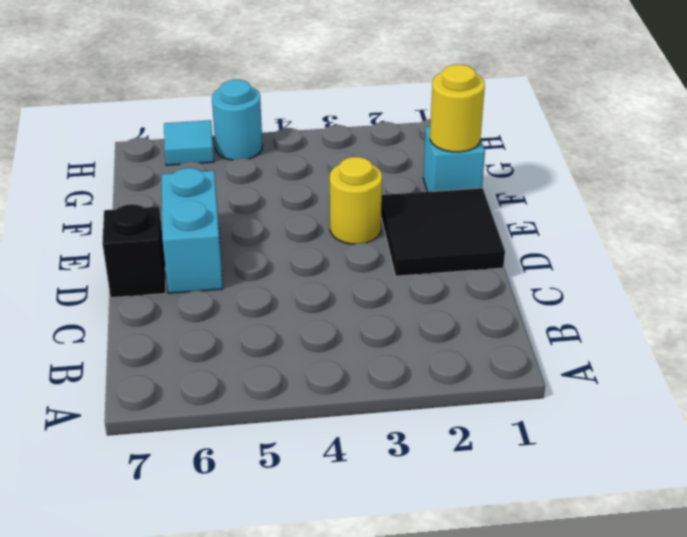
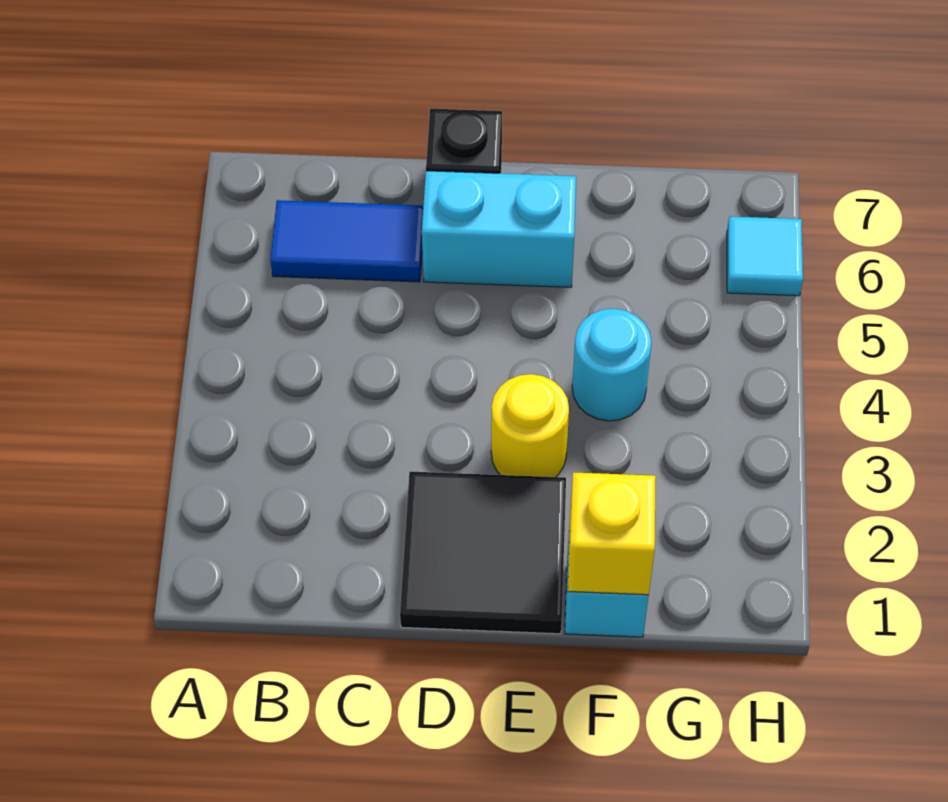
none -> blue tile B6:C6 level 1
yellow round brick F1 level 2 -> yellow brick F1 level 2
cyan round brick H5 level 1 -> cyan round brick F4 level 1

